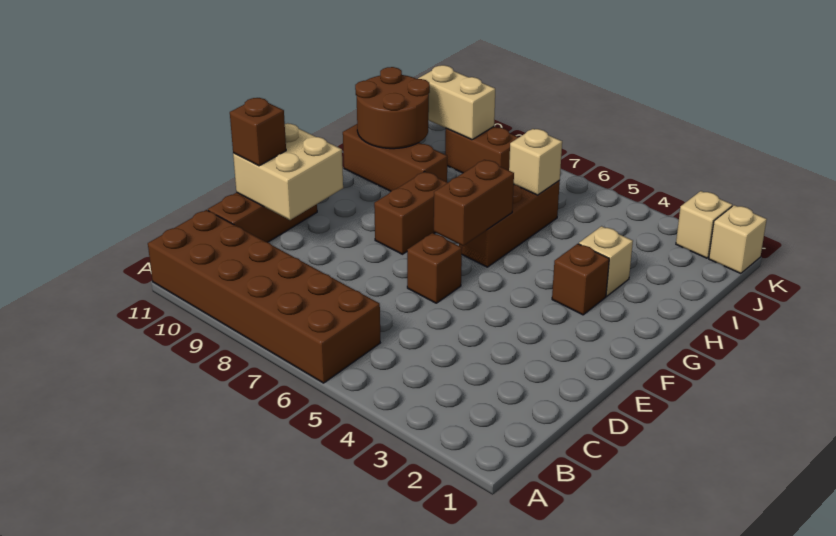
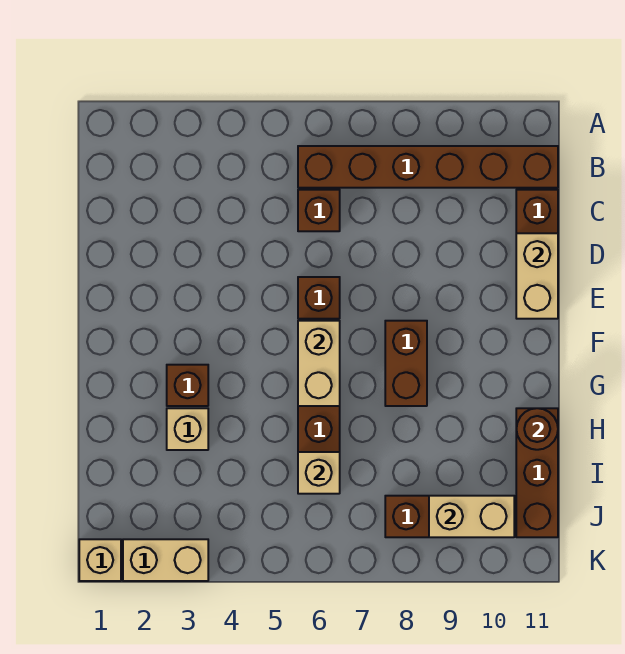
brown brick A6:B11 level 1 -> brown brick B6:B11 level 1
tan brick D10:E11 level 2 -> tan brick D11:E11 level 2
brown brick D11 level 3 -> brown brick C6 level 1
brown brick F6:G6 level 2 -> tan brick F6:G6 level 2
brown brick H9:H11 level 1 -> brown brick H11:J11 level 1
brown round brick H10:I11 level 2 -> brown round brick H11 level 2
tan brick K2 level 1 -> tan brick K2:K3 level 1

